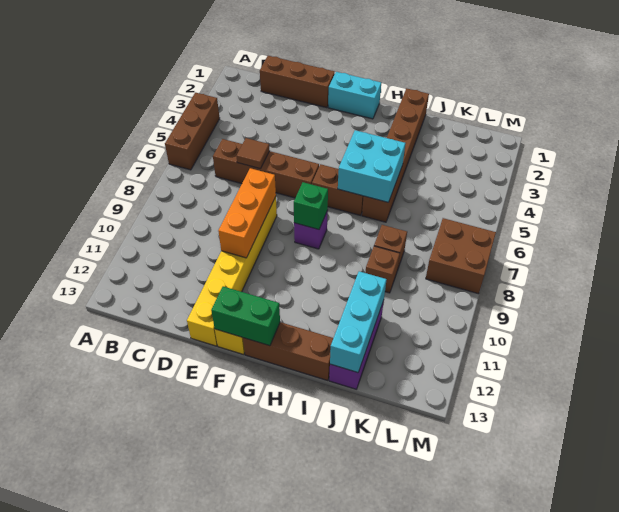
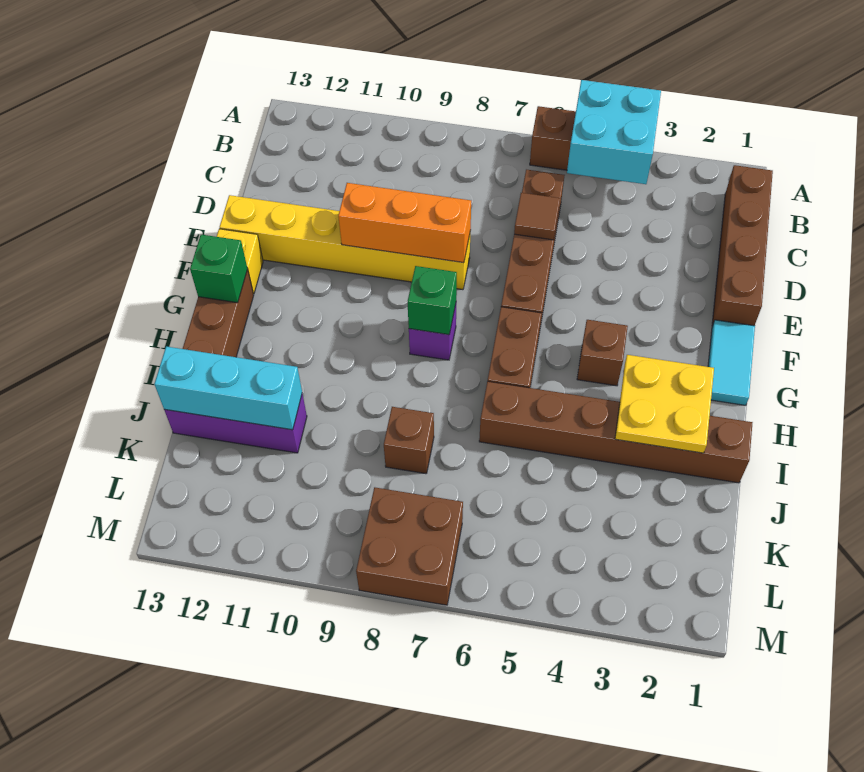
brown brick C1:E1 level 1 -> brown brick B1:E1 level 1
cyan brick F1:G1 level 1 -> cyan tile F1:G1 level 1
green brick F13:G13 level 2 -> green brick G13 level 2
none -> yellow plate H2:I3 level 2
cyan brick H5:I6 level 2 -> cyan brick A4:B5 level 2
brown brick J9 level 1 -> brown brick G4 level 1

